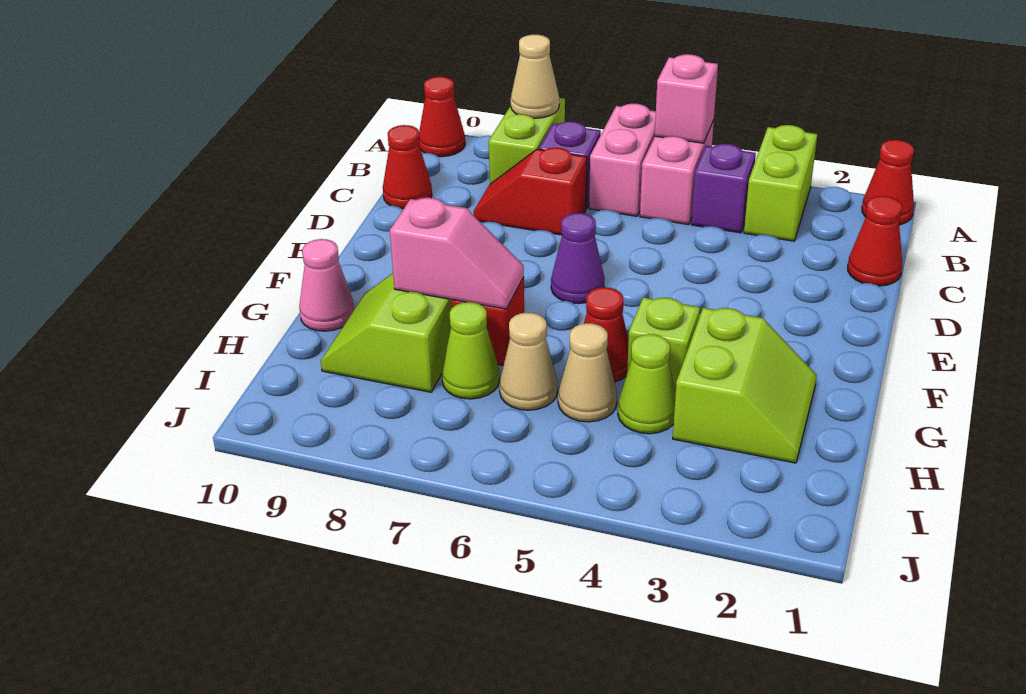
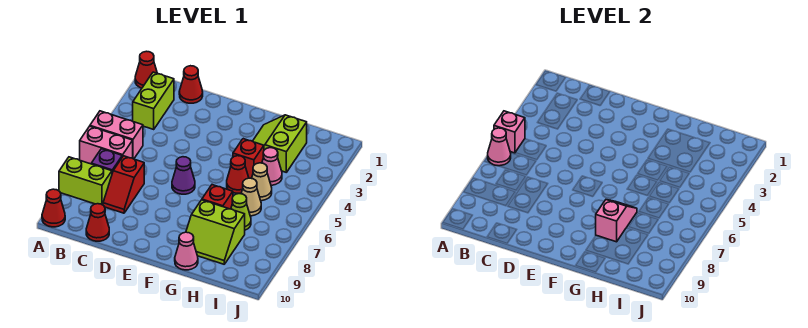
lime brick A3:B3 level 1 -> lime brick B2:B3 level 1
none -> pink cone A6 level 2
tan cone A8 level 2 -> none
purple brick B4 level 1 -> none
lime slope G2:H3 level 1 top 3 -> lime slope G2:H3 level 1 top H
lime brick G4 level 1 -> red brick G4 level 1
lime cone H4 level 1 -> pink cone H4 level 1

